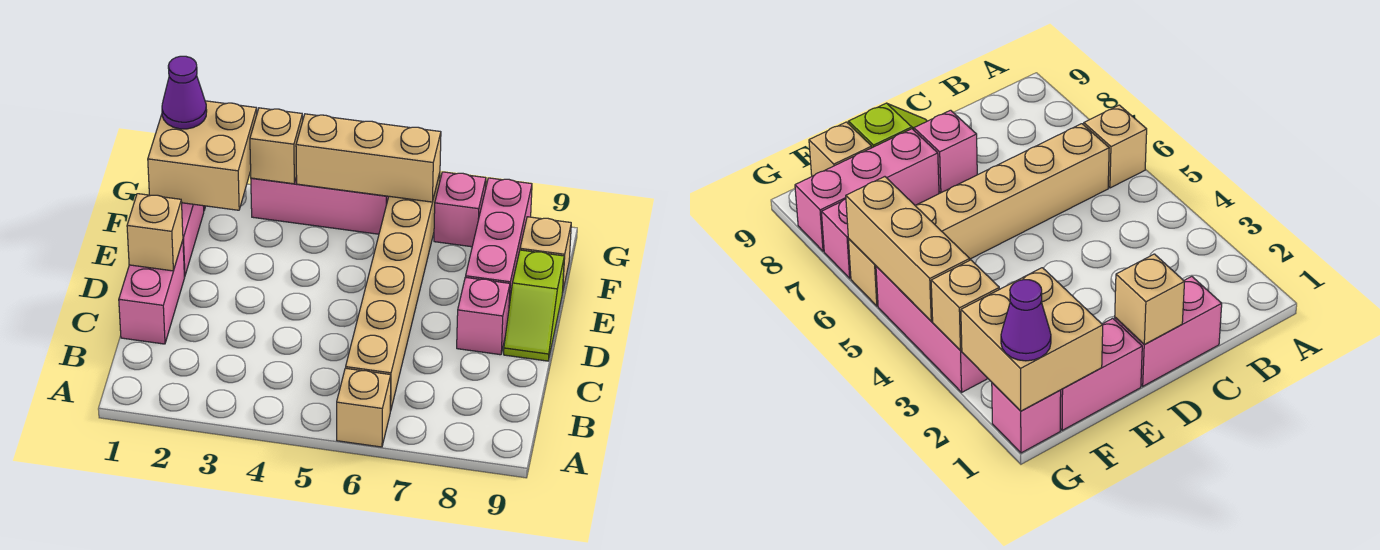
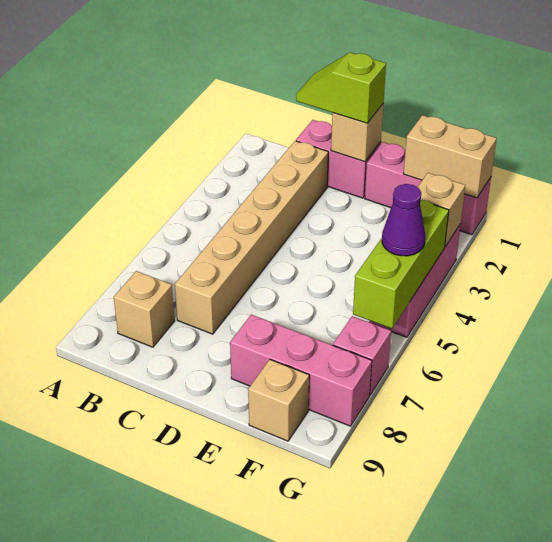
tan brick A6 level 1 -> tan brick B8 level 1
tan brick B6:G6 level 1 -> tan brick C2:C7 level 1
pink brick D8 level 1 -> none
lime slope D9:E9 level 1 top E -> lime slope C1:D1 level 3 top D
tan brick F1:G2 level 2 -> tan brick F1:G1 level 2
purple cone G1 level 3 -> purple cone G5 level 3
tan brick G4:G6 level 2 -> lime brick G4:G6 level 2

